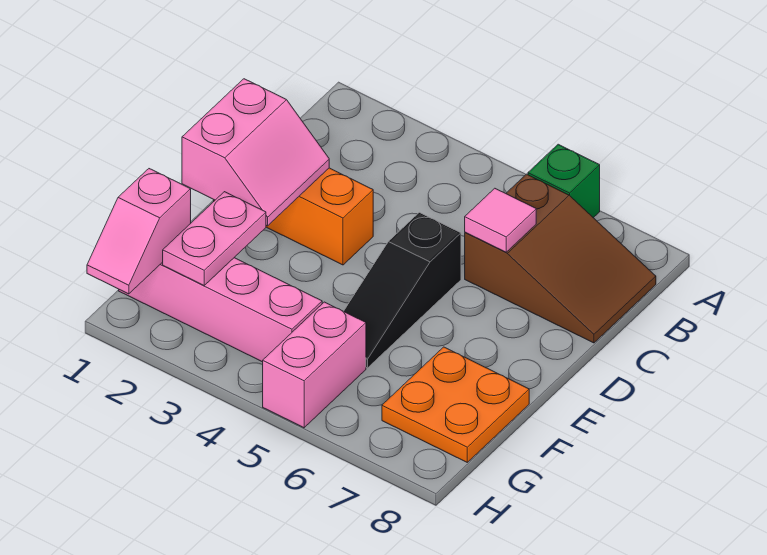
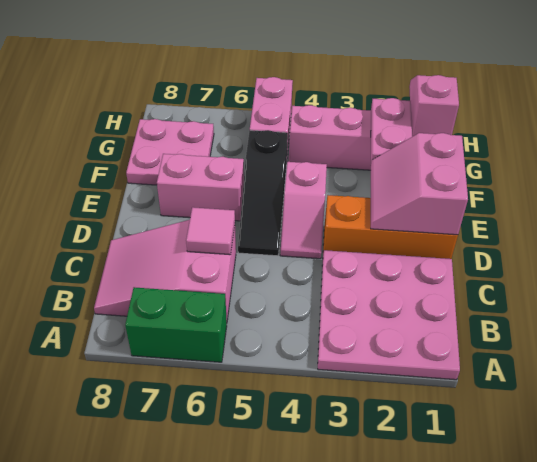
none -> pink plate A1:C3 level 1
green brick A6 level 1 -> green brick A6:A7 level 1
brown slope B6:C8 level 1 top 6 -> pink slope B6:C8 level 1 top 6
none -> pink slope D4:E4 level 1 top E
black slope D5:F5 level 1 top D -> black slope D5:F5 level 1 top F
none -> pink brick E6:E7 level 1
orange plate F7:G8 level 1 -> pink plate F7:G8 level 1

